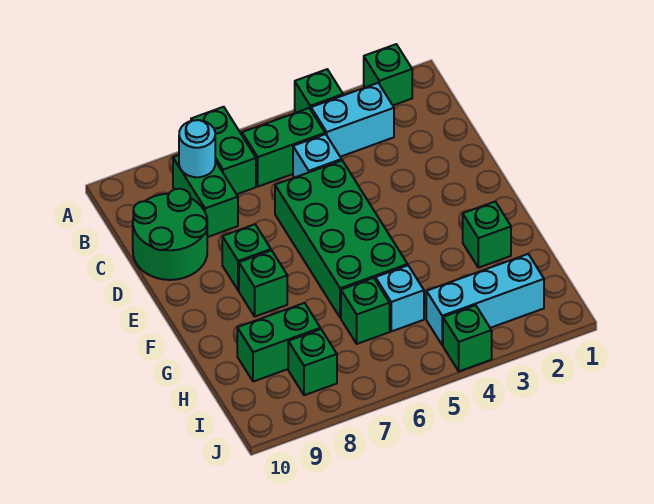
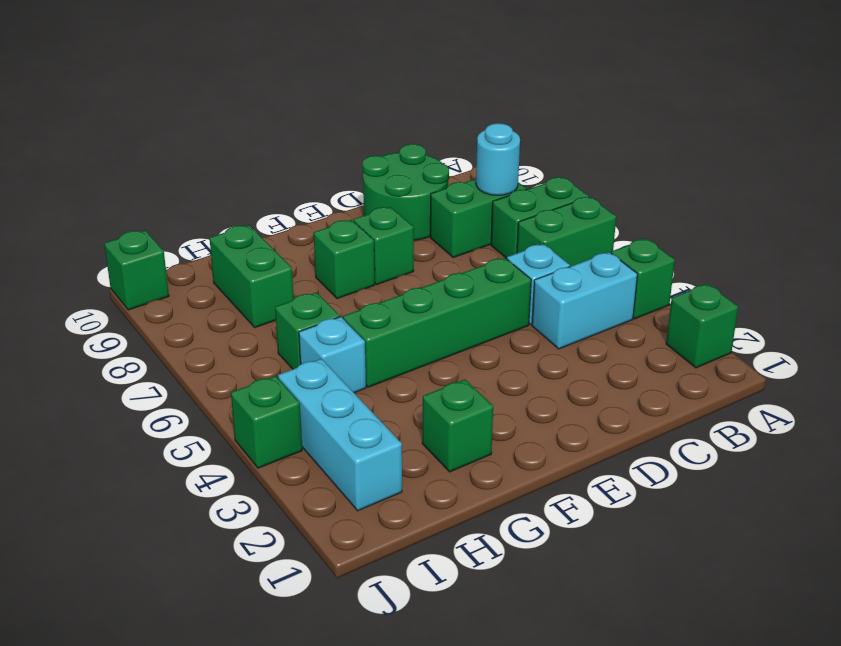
cyan brick B3:B4 level 1 -> cyan brick B4:C4 level 1
green brick B5:B6 level 1 -> green brick A6:B6 level 1
green brick D5:G6 level 1 -> green brick D5:G5 level 1
green brick I8 level 1 -> green brick J10 level 1

